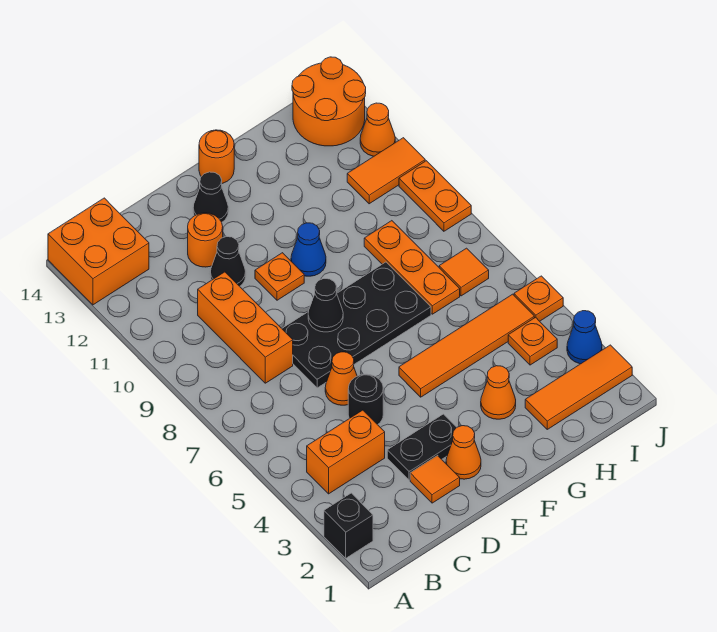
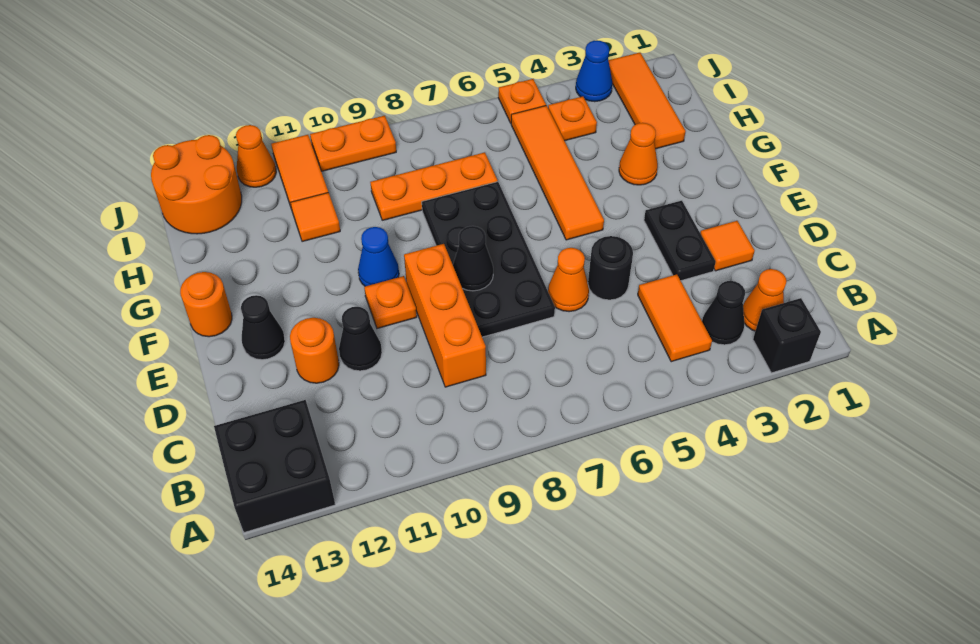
orange brick A13:B14 level 1 -> black brick A13:B14 level 1
none -> black cone B3 level 1
orange brick B4:C4 level 1 -> orange tile B4:C4 level 1
orange brick C8:C10 level 1 -> orange brick C9:E9 level 1
orange cone E2 level 1 -> orange cone B2 level 1
orange tile I7 level 1 -> orange tile H11 level 1

